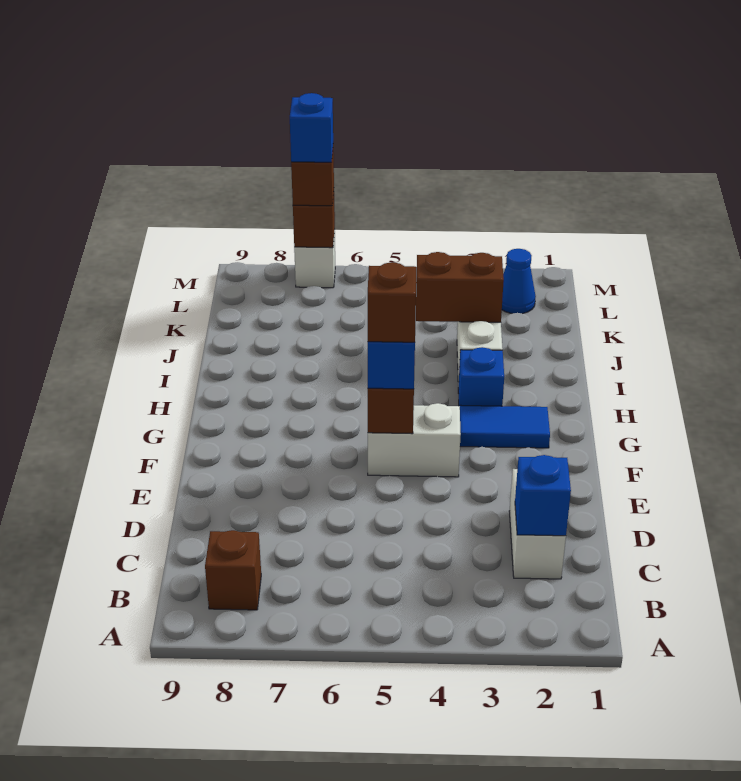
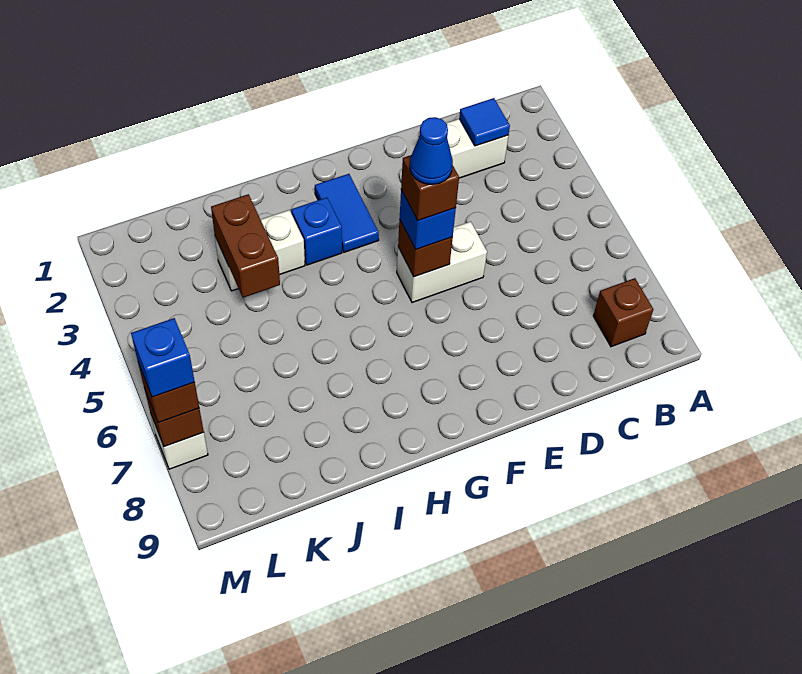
blue brick C2 level 2 -> blue tile C2 level 2
white brick F4:F5 level 1 -> white brick E5:F5 level 1
blue cone L2 level 1 -> blue cone F5 level 5

